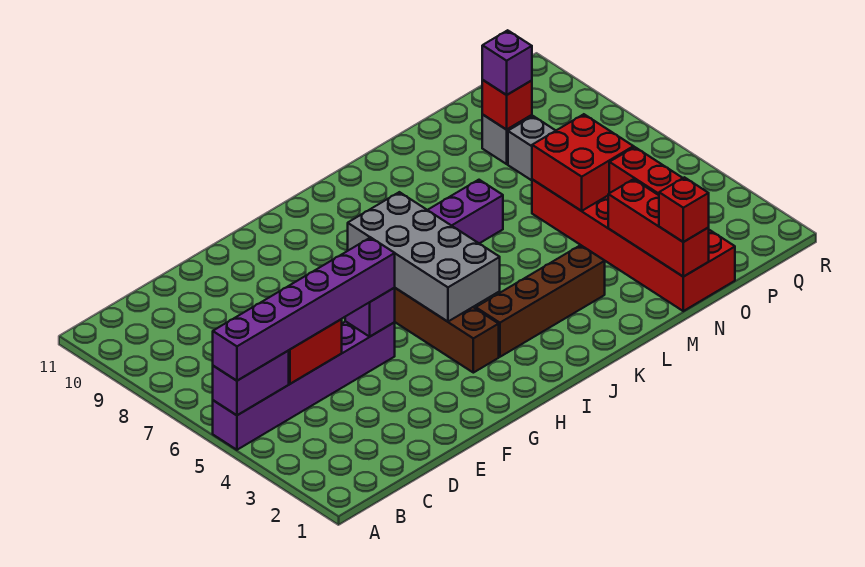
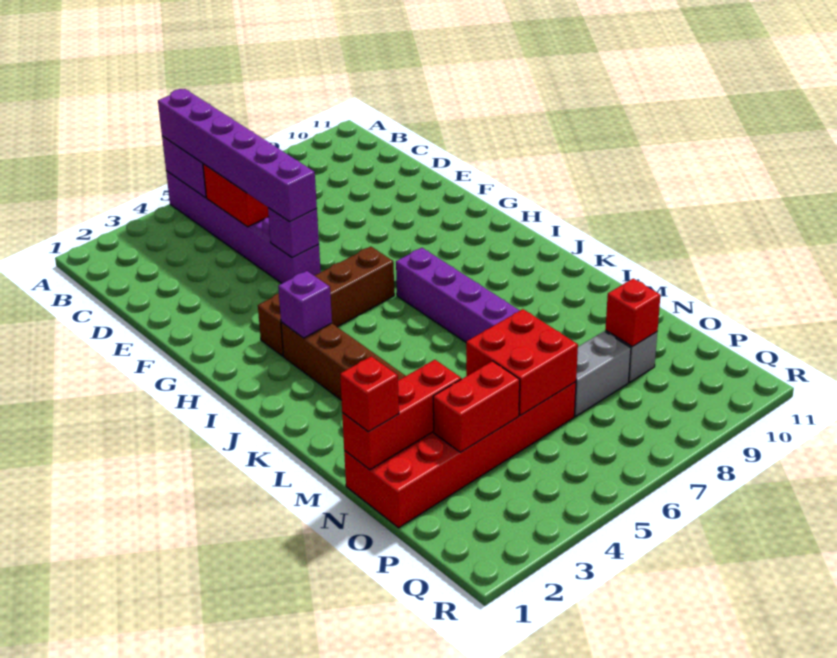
grey brick H4:I7 level 2 -> none
purple brick O9 level 3 -> purple brick I3 level 2

